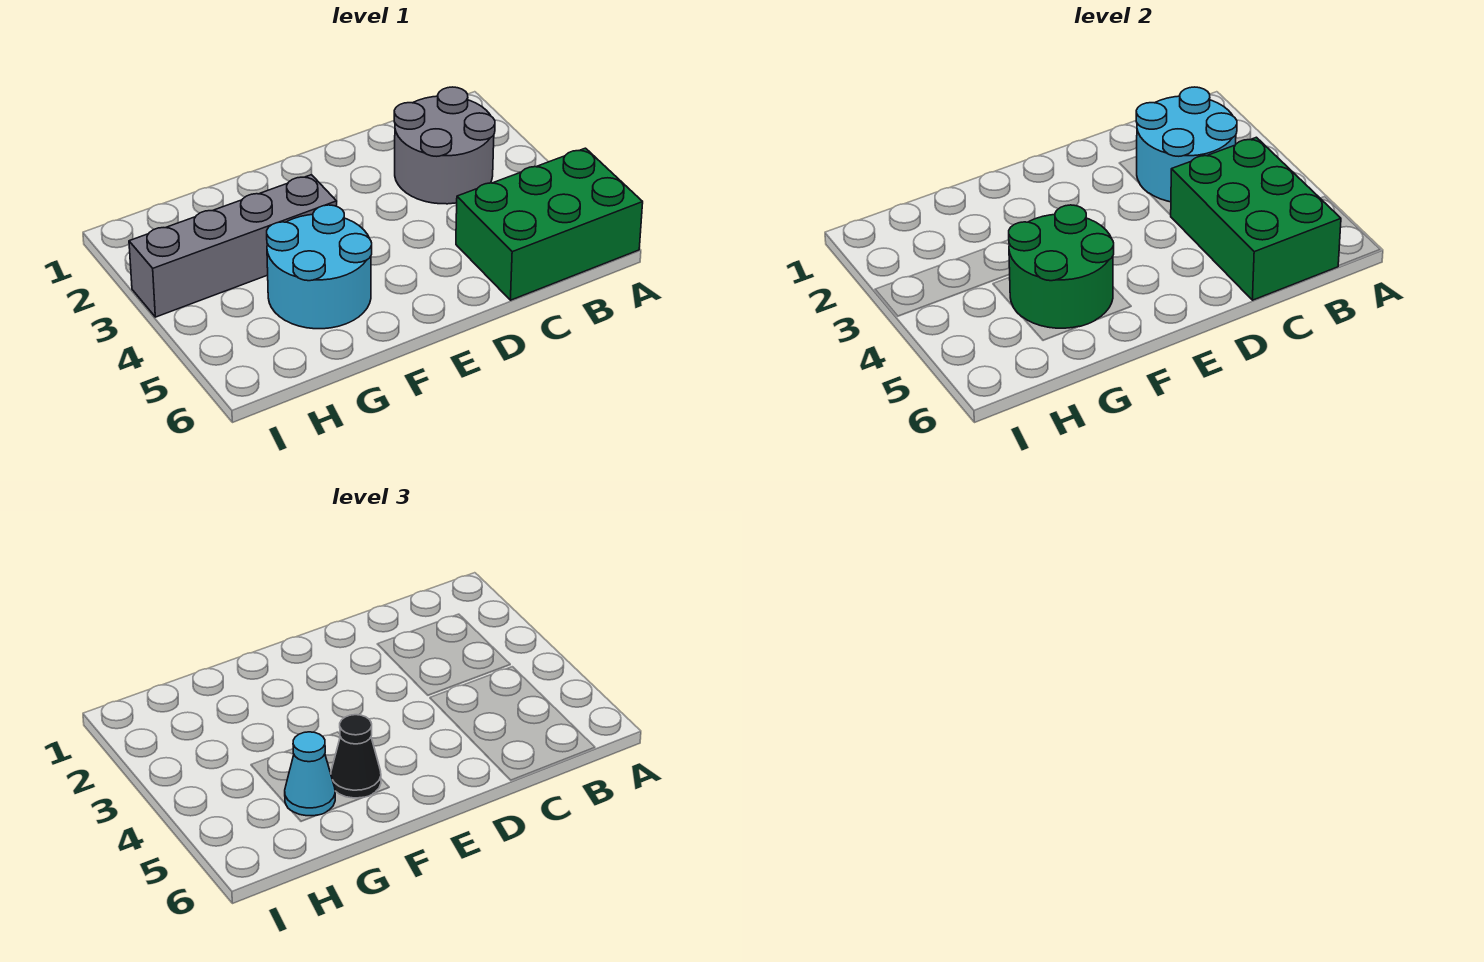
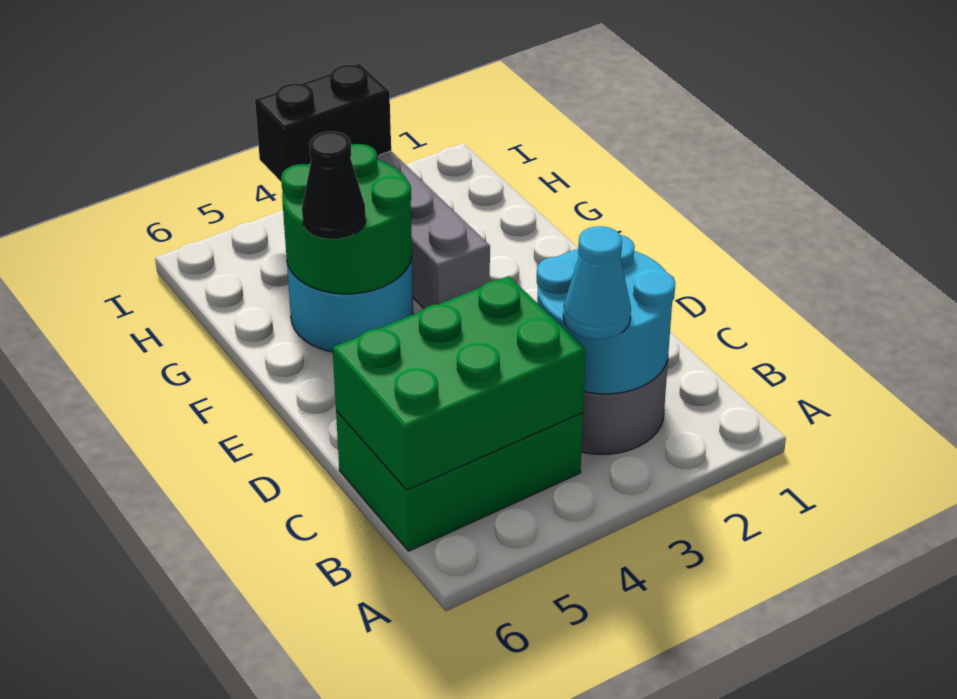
green brick A5:C6 level 1 -> green brick B4:C6 level 1
cyan cone G5 level 3 -> cyan cone B3 level 3
none -> black brick I3:I4 level 2

